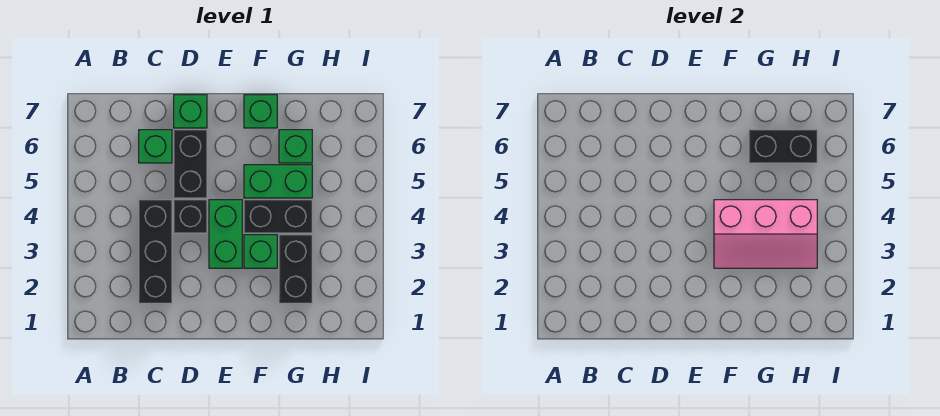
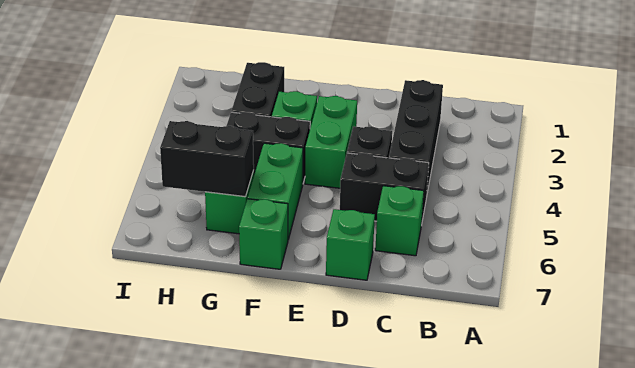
black brick D5:D6 level 1 -> black brick C5:D5 level 1
pink slope F3:H4 level 2 top 4 -> none
green brick F5:G5 level 1 -> green brick F5:F6 level 1

